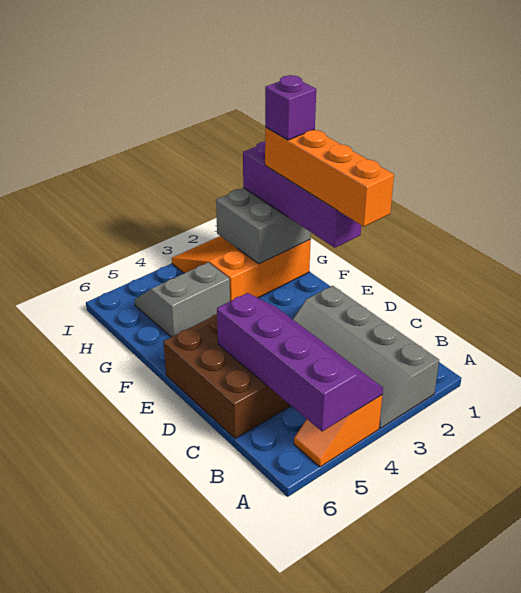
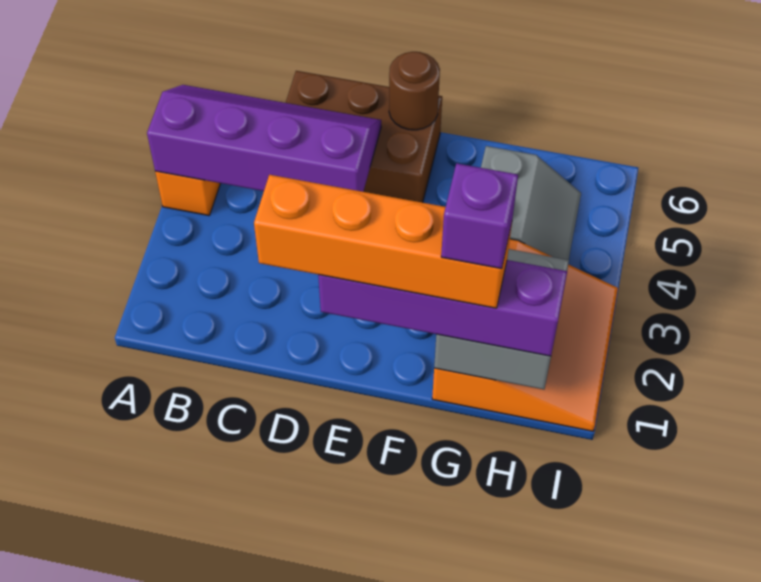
grey slope A2:D3 level 1 top 2 -> none
purple slope A4:D5 level 2 top 5 -> purple slope A4:D5 level 2 top 4
none -> brown round brick E6 level 2

